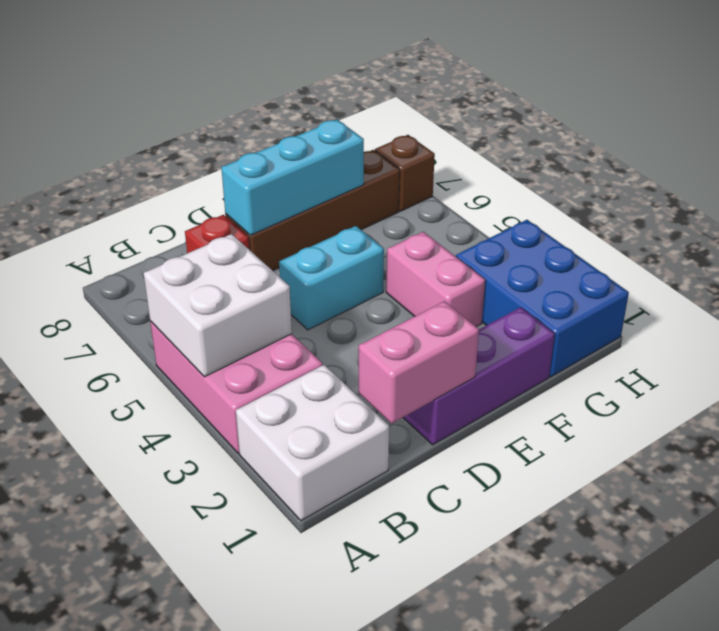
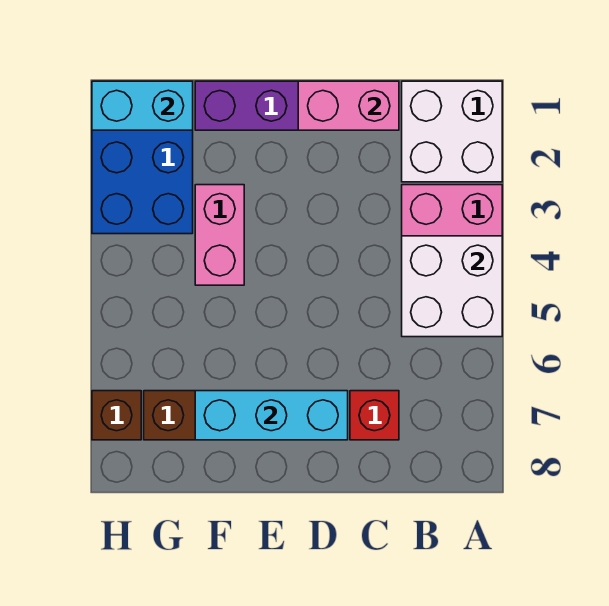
cyan brick D5:E5 level 1 -> cyan brick G1:H1 level 2

